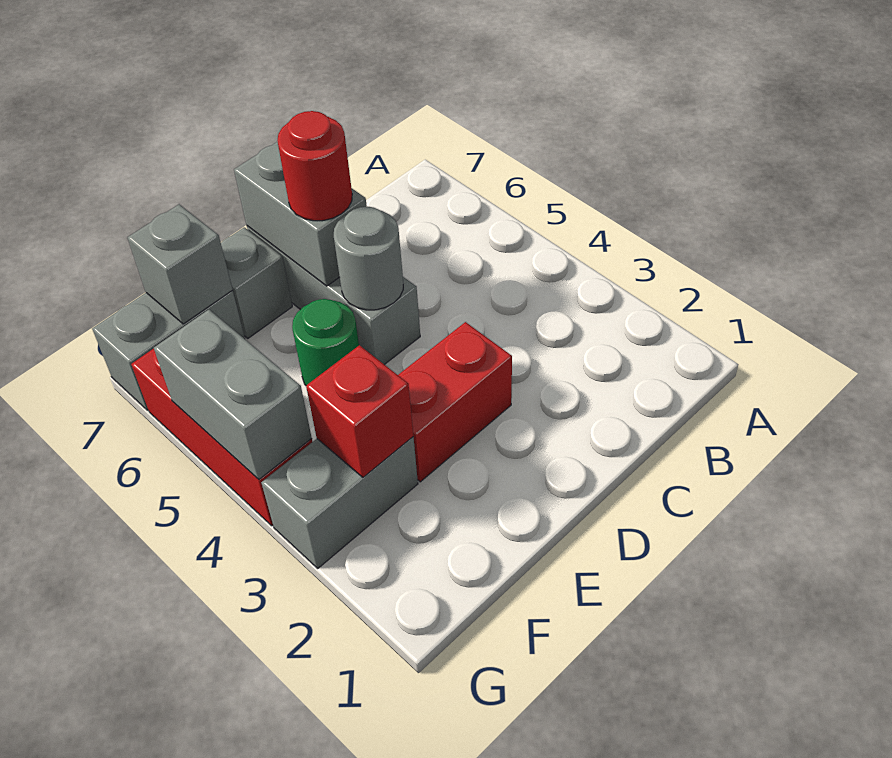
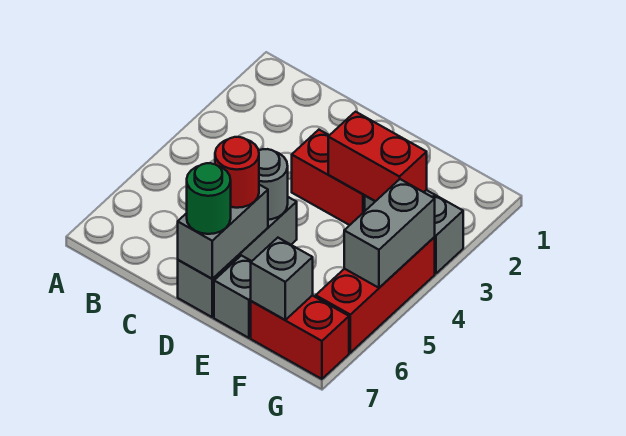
green round brick E5 level 1 -> green round brick D7 level 3
red brick F3 level 2 -> red brick E3:F3 level 2
grey brick F7:G7 level 1 -> red brick F7:G7 level 1

